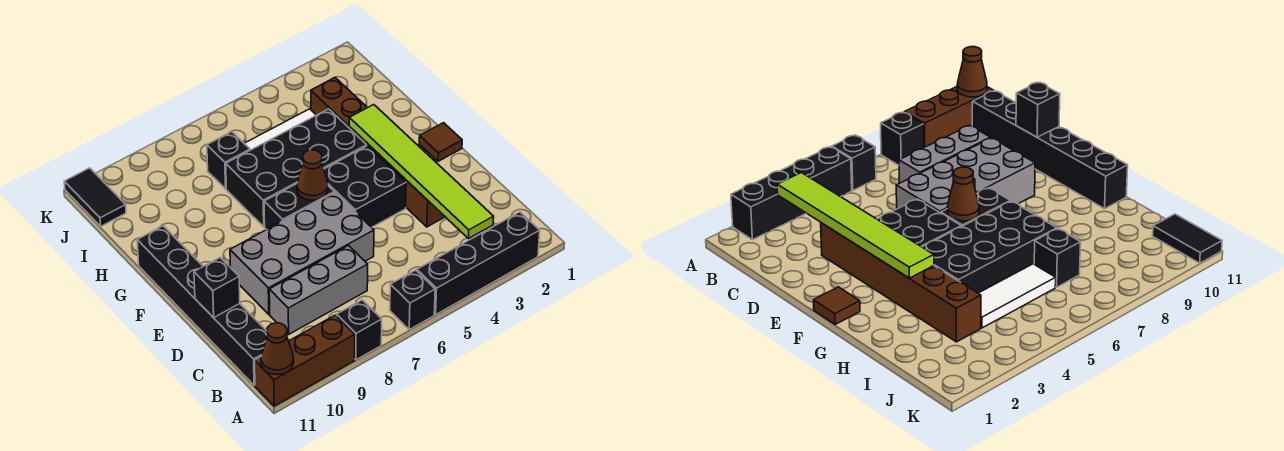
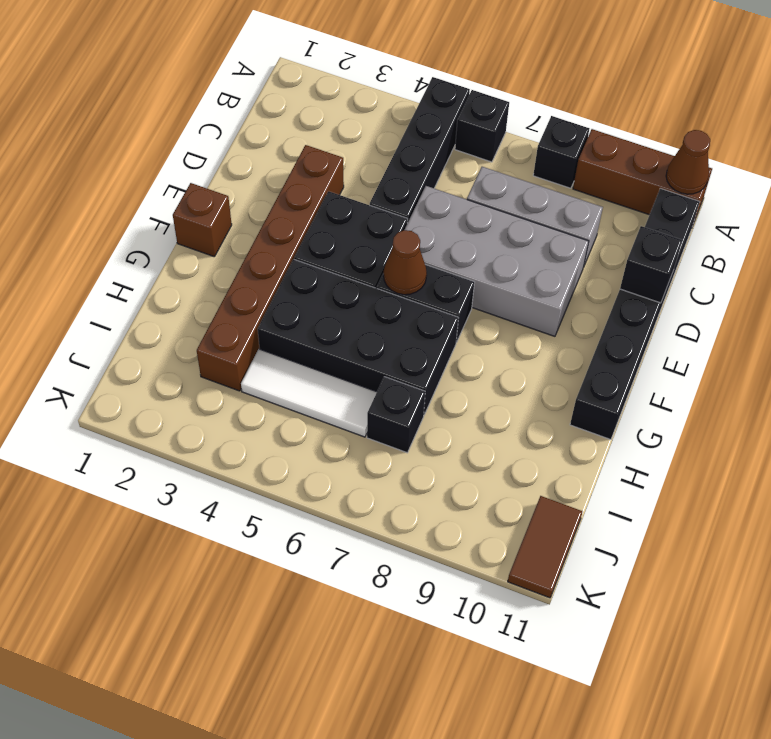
black brick A2:A5 level 1 -> black brick A5:D5 level 1
lime tile B3:G3 level 2 -> none
brown tile F1 level 1 -> brown brick F1 level 1
black tile J11:K11 level 1 -> brown tile J11:K11 level 1

